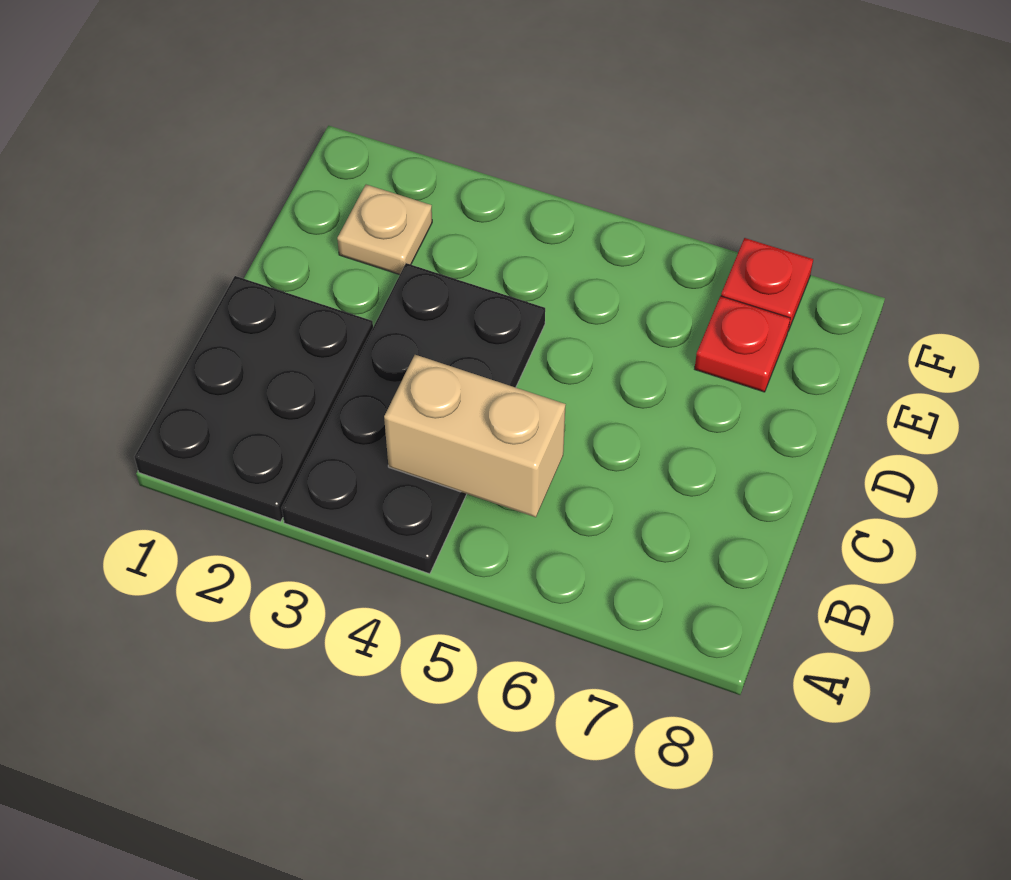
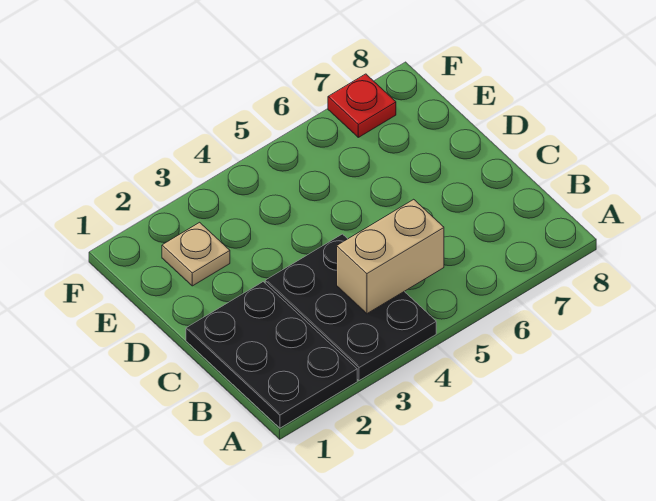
black plate A3:D4 level 1 -> black plate A3:C4 level 1
red plate E7 level 1 -> none

